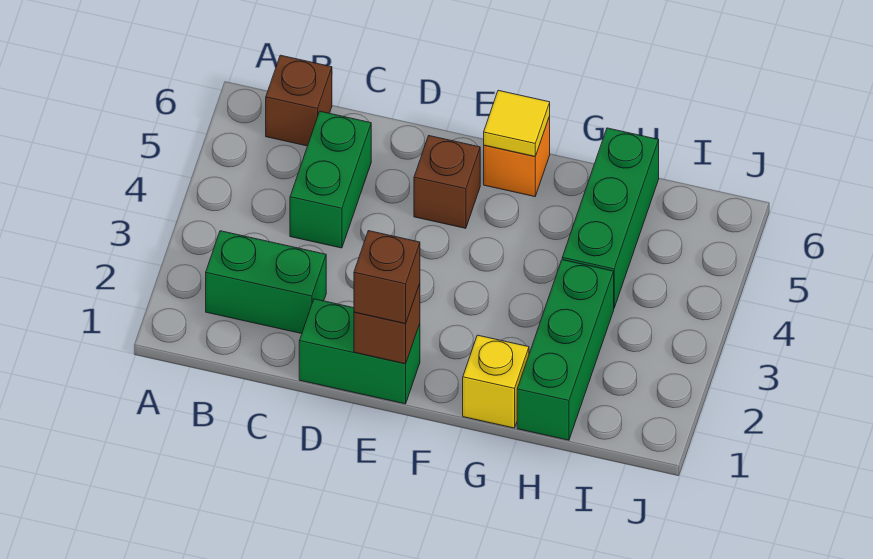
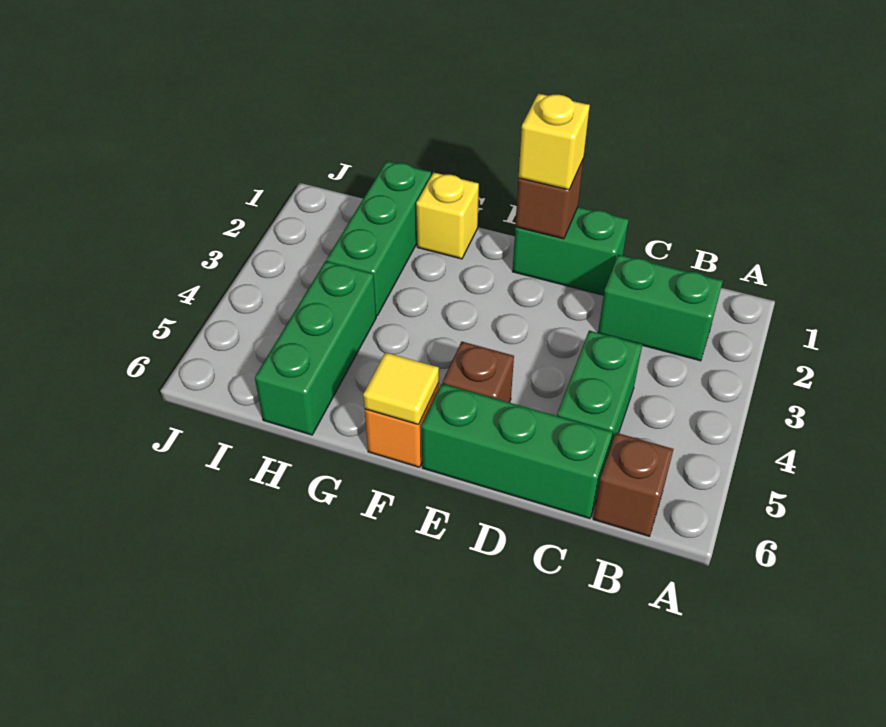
none -> green brick C6:E6 level 1
brown brick E1 level 3 -> yellow brick E1 level 3

